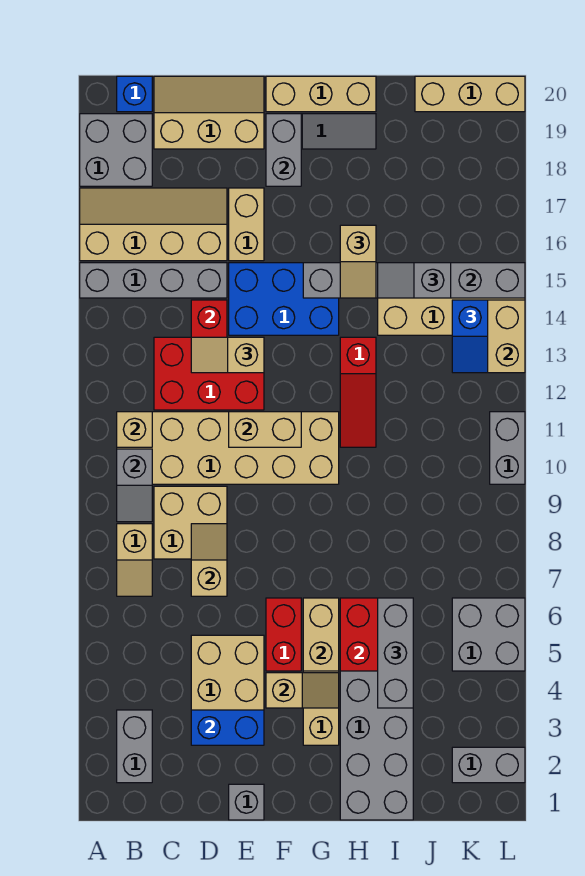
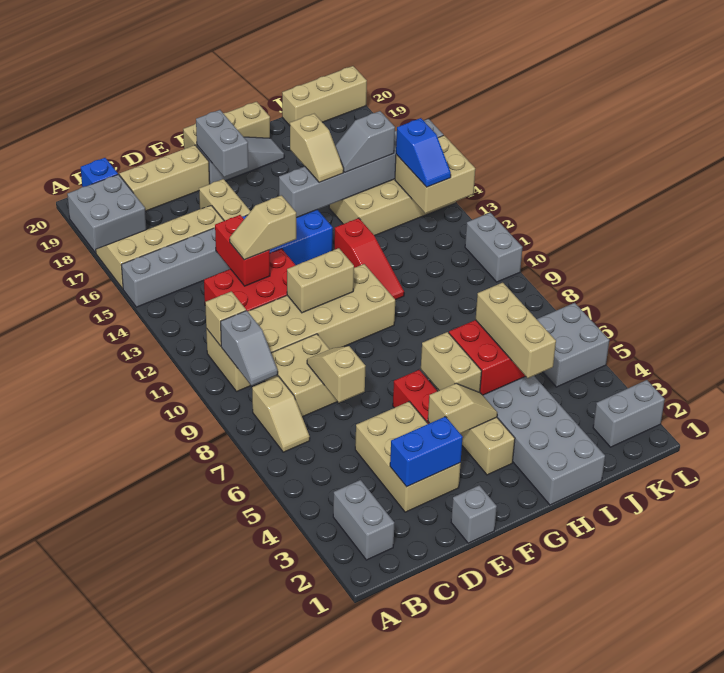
grey brick I4:I6 level 3 -> tan brick I4:I6 level 3

